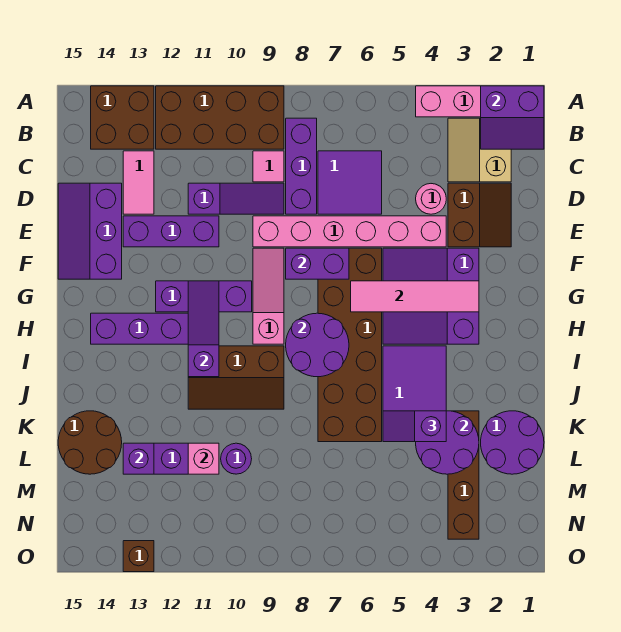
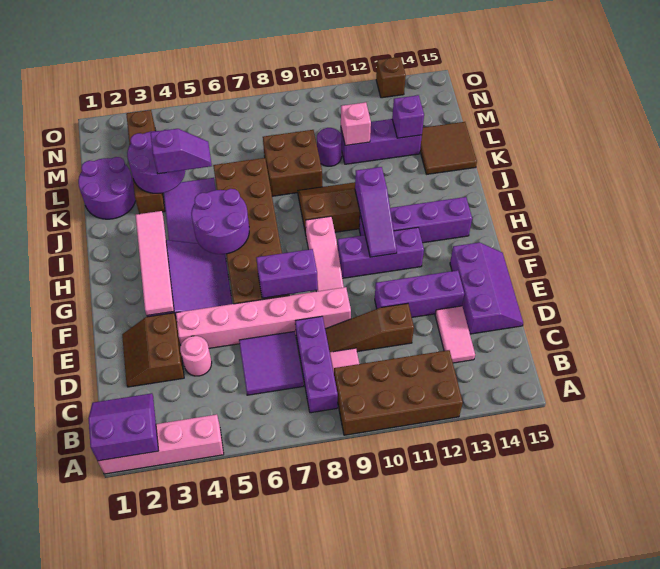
brown brick A13:B14 level 1 -> brown brick K8:L9 level 1
tan slope B2:C3 level 1 top 2 -> none
purple slope D9:D11 level 1 top 11 -> brown slope D9:D11 level 1 top 11
pink tile G3:G6 level 2 -> pink tile F3:I3 level 2
purple round brick H7:I8 level 2 -> purple round brick H5:I6 level 2
brown round brick K14:L15 level 1 -> brown tile K14:L15 level 1

